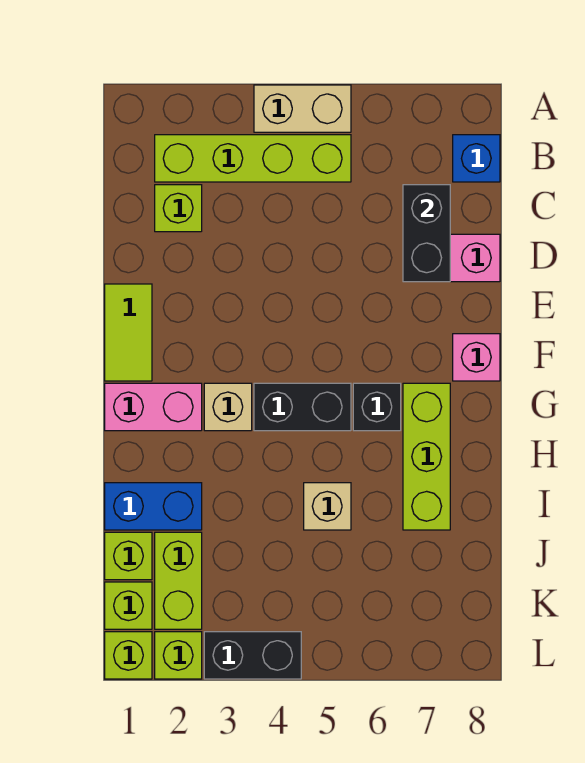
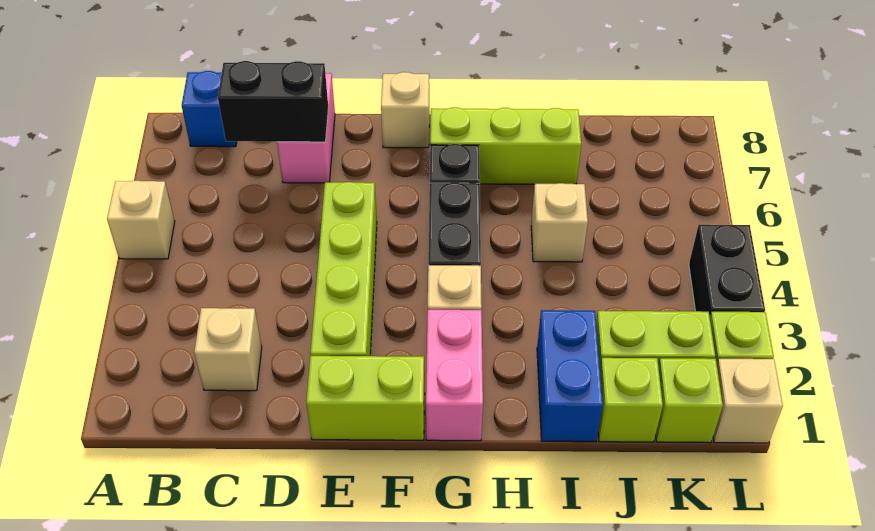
tan brick A4:A5 level 1 -> tan brick A5 level 1
lime brick B2:B5 level 1 -> lime brick E2:E5 level 1
lime brick C2 level 1 -> tan brick C2 level 1
lime tile E1:F1 level 1 -> lime brick E1:F1 level 1
pink brick F8 level 1 -> tan brick F8 level 1
lime brick L1 level 1 -> tan brick L1 level 1

